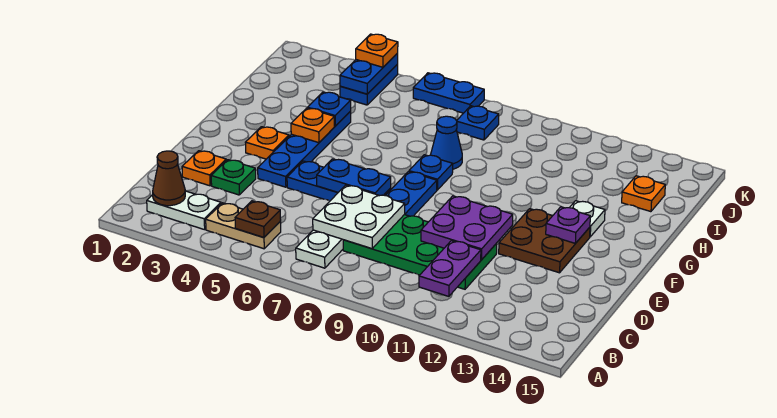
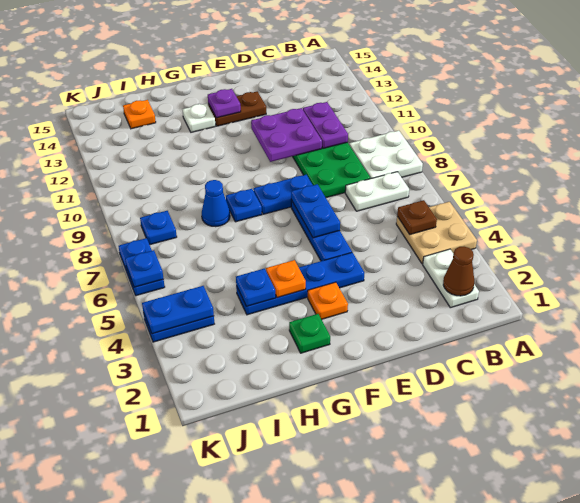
tan plate B4:B5 level 1 -> tan plate A4:B5 level 1
purple plate B11:C11 level 2 -> purple plate C10:C11 level 2
white plate C7:D8 level 2 -> white plate A8:B9 level 1
orange plate D2 level 1 -> none
green plate D3 level 1 -> green plate G2 level 1
brown plate E12:F13 level 1 -> brown plate E13:F13 level 1
orange plate K4 level 3 -> none
none -> blue plate K6 level 2

